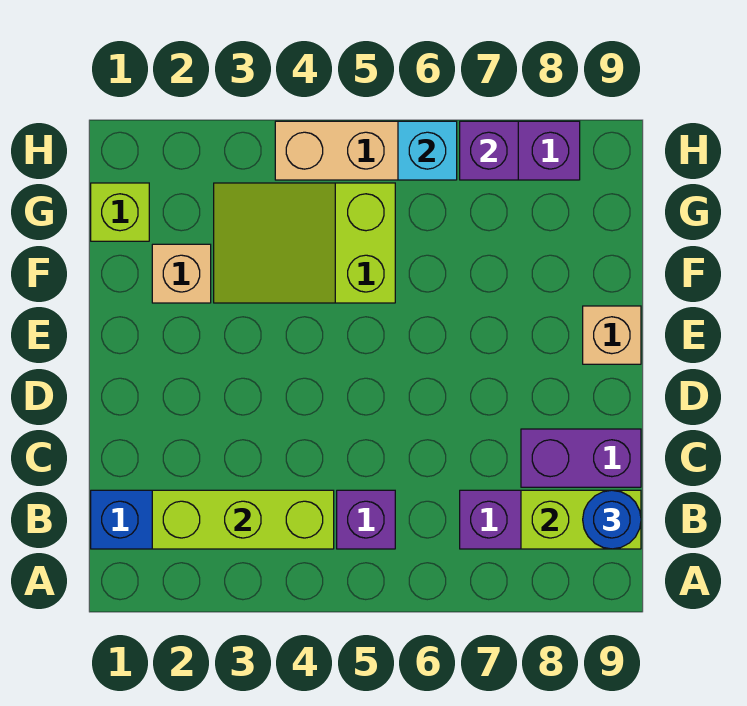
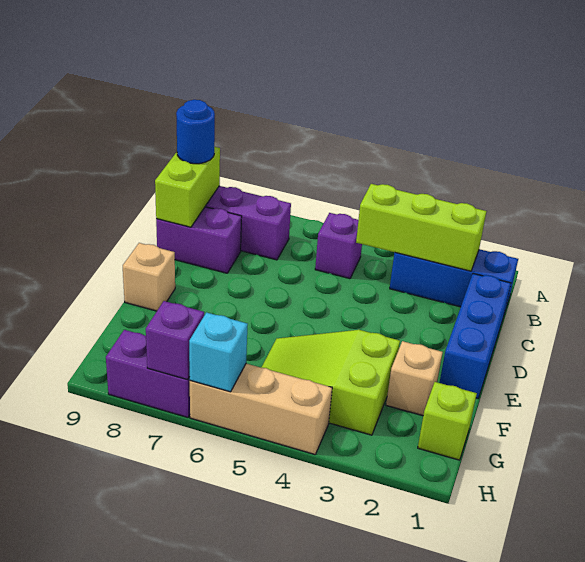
lime brick B8:B9 level 2 -> lime brick B9:C9 level 2
none -> blue brick C1:E1 level 1
lime slope F3:G5 level 1 top 5 -> lime slope F3:G5 level 1 top 3

